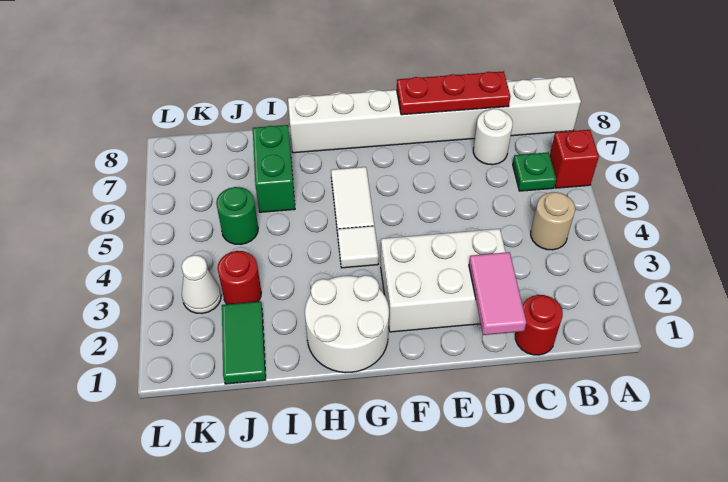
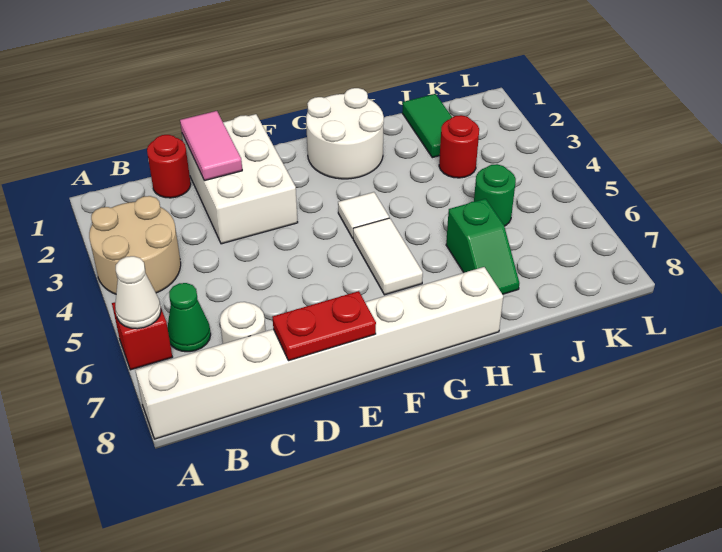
tan round brick B4 level 1 -> tan round brick A3:B4 level 1
green plate B6 level 1 -> green cone B6 level 1
red plate C8:E8 level 2 -> red plate D8:E8 level 2
white brick D2:F3 level 1 -> white brick D1:E3 level 1
green brick I6:I7 level 1 -> green slope I6:I7 level 1 top 6
white cone K3 level 1 -> white cone A6 level 2

